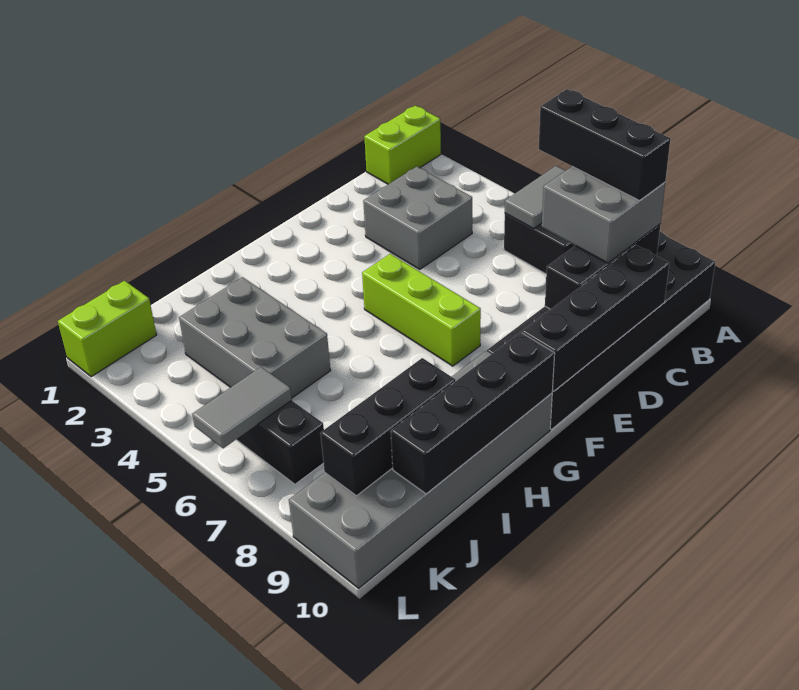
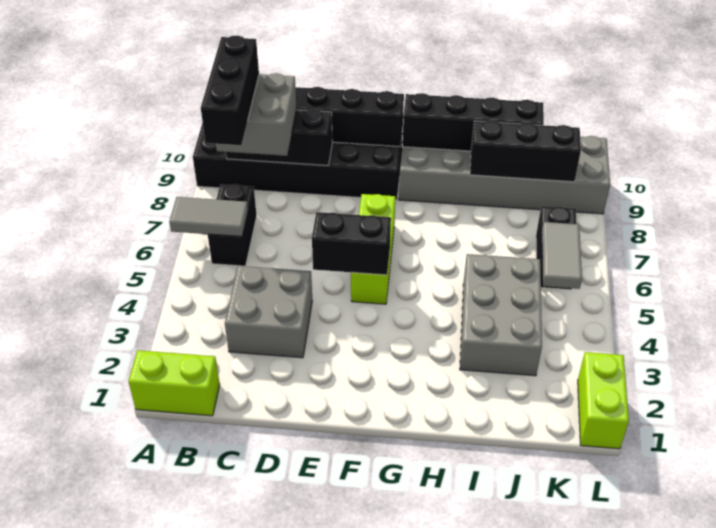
none -> black brick E5:F5 level 2
lime brick K1:L1 level 1 -> lime brick L1:L2 level 1
grey tile K6:L6 level 2 -> grey tile K5:K6 level 2

